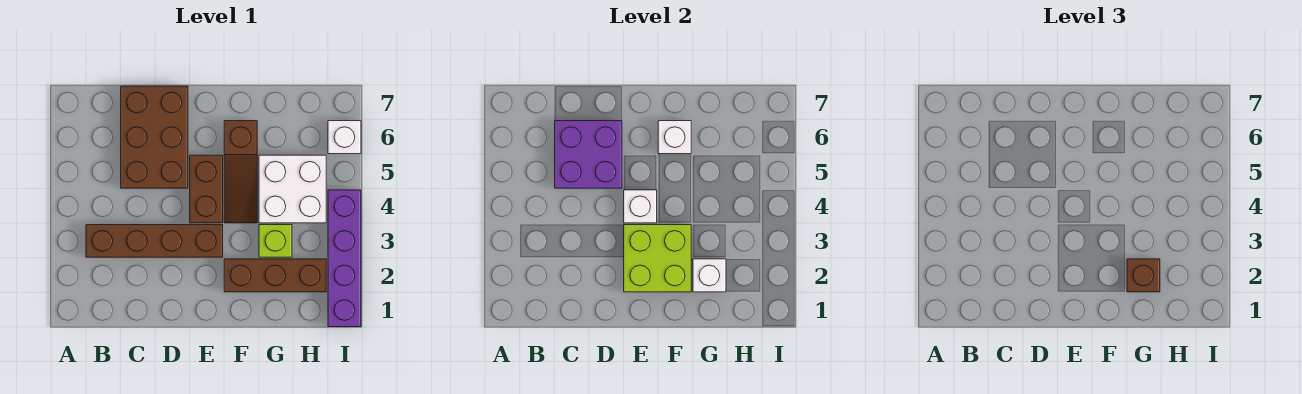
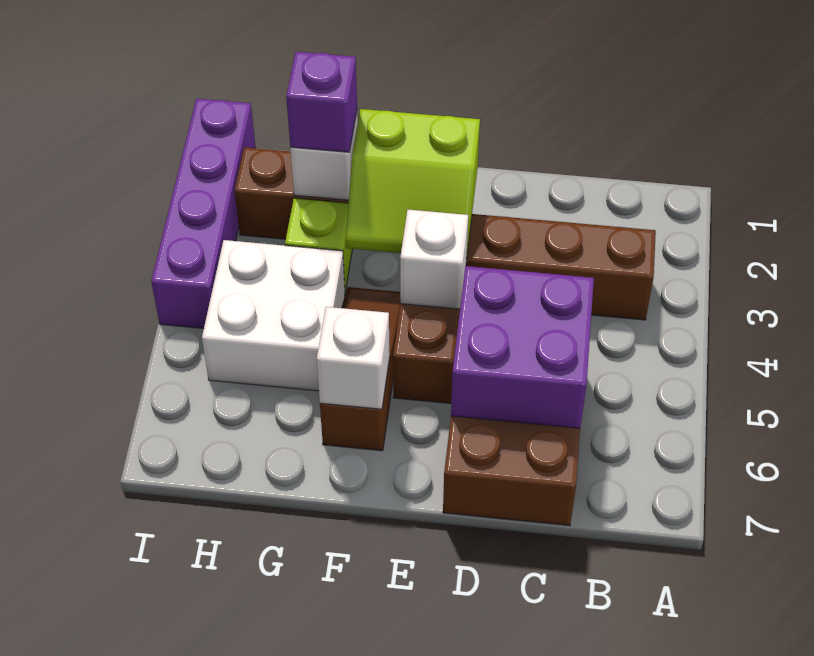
lime brick E2:F3 level 2 -> lime slope E2:F3 level 2 top 2
brown brick G2 level 3 -> purple brick G2 level 3
white brick I6 level 1 -> none

